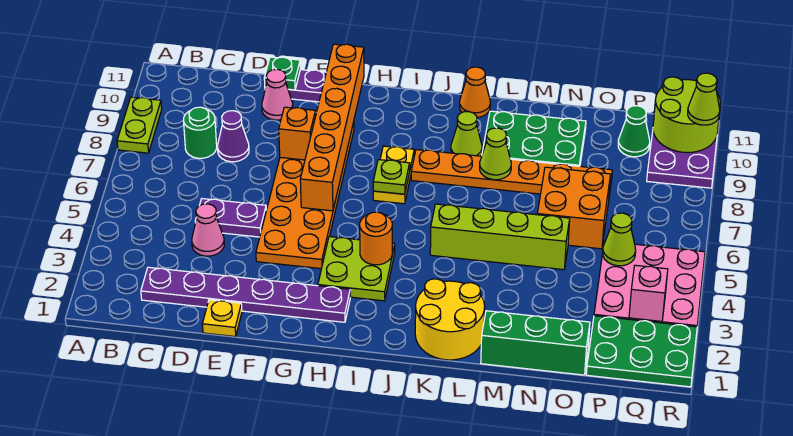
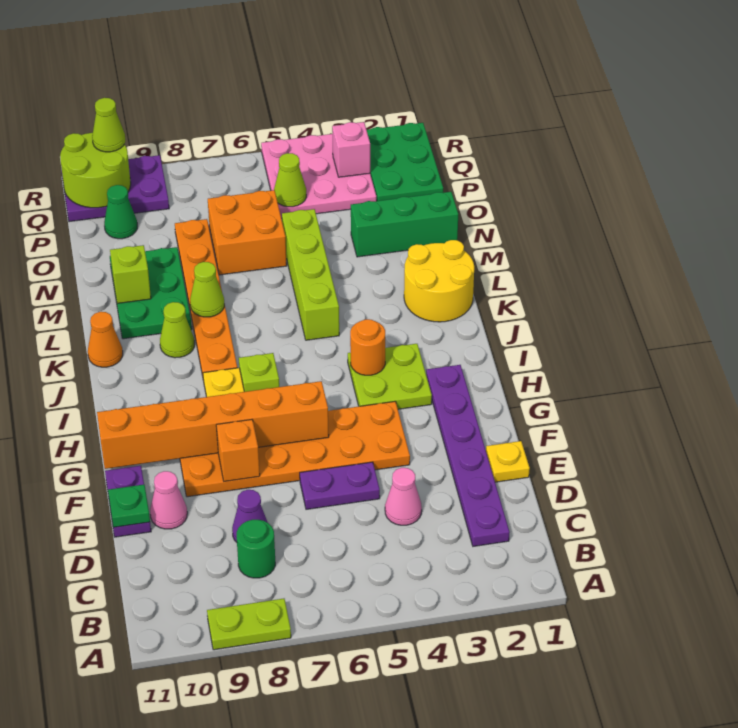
purple plate D5:E5 level 1 -> purple plate E5:E6 level 1
green brick M1:O1 level 1 -> green brick N1:N3 level 1
none -> lime brick M10 level 2

